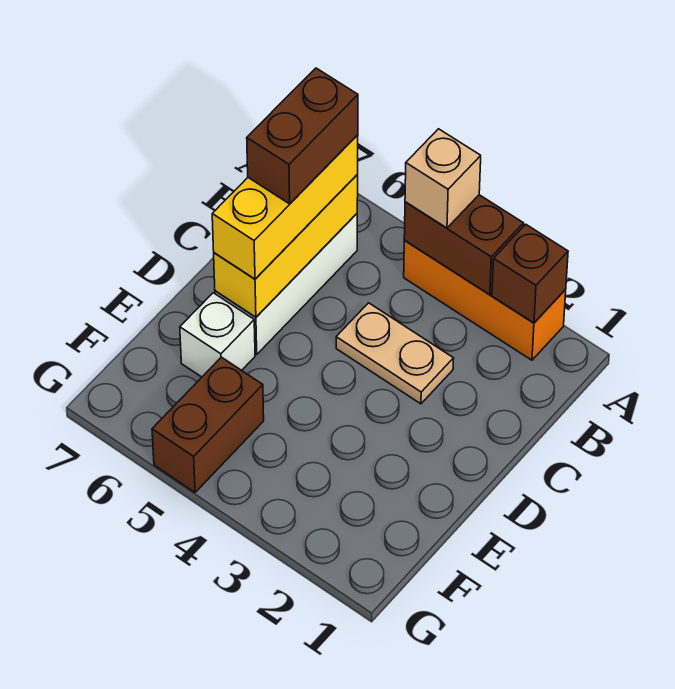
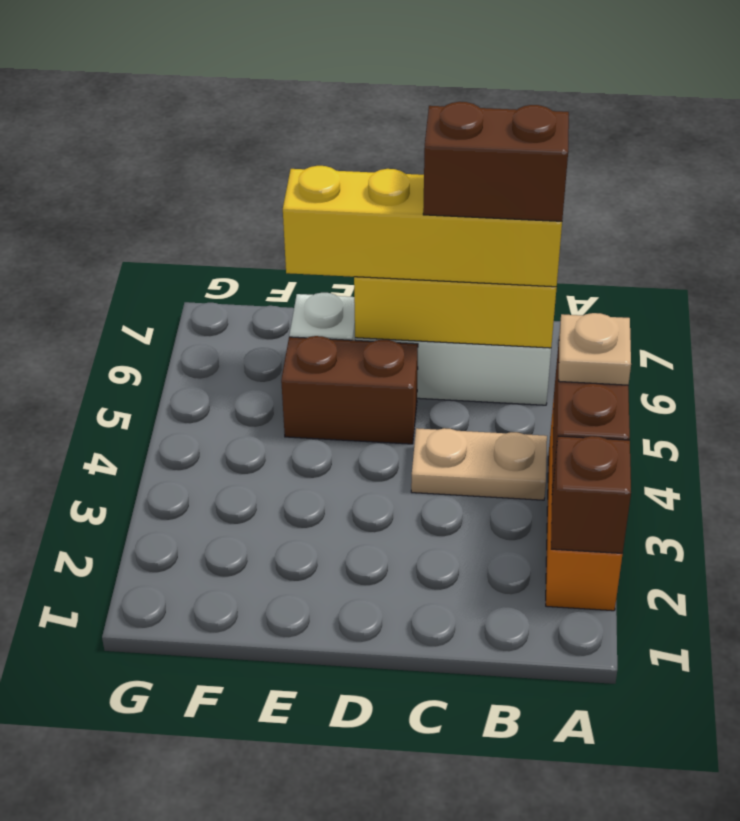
tan brick A4 level 3 -> tan plate A4 level 3
yellow brick B6:D6 level 3 -> yellow brick B6:E6 level 3
tan plate C3:C4 level 1 -> tan plate B4:C4 level 1
brown brick F5:G5 level 1 -> brown brick D5:E5 level 1

